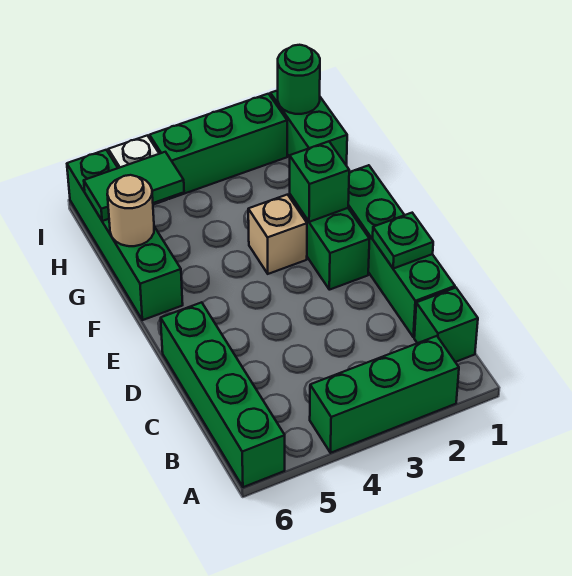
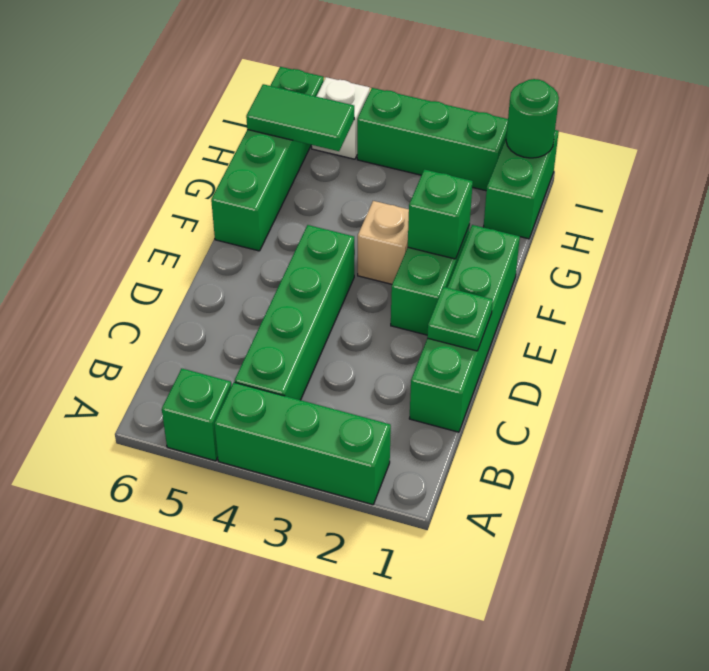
green brick A6:D6 level 1 -> green brick B4:E4 level 1
green brick B1 level 1 -> green brick A5 level 1
tan round brick G6 level 2 -> none

